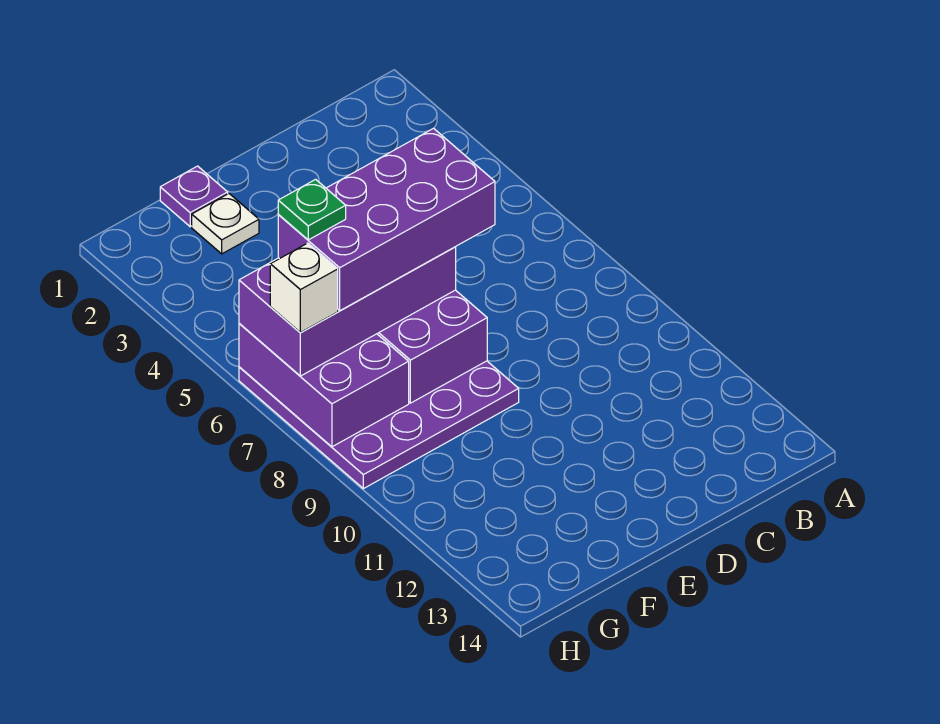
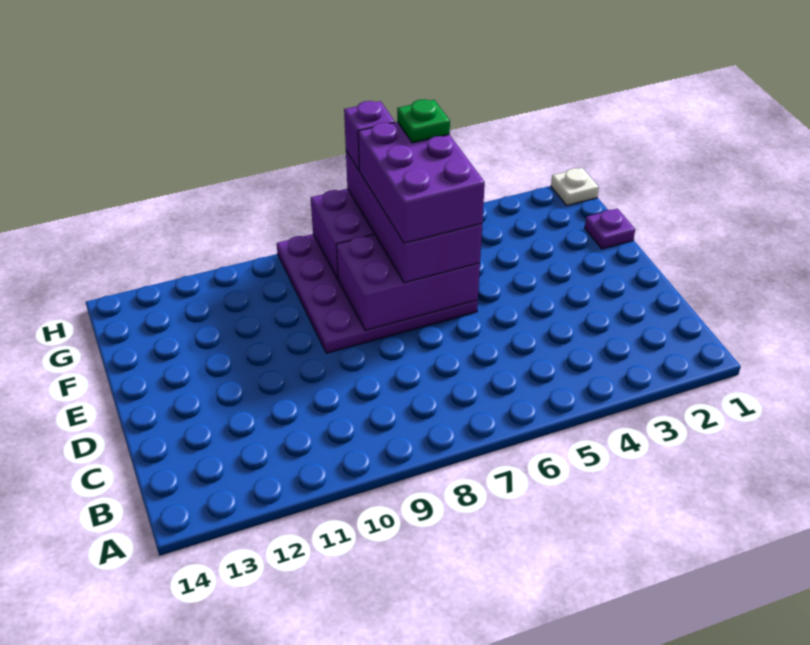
purple brick D6:G7 level 4 -> purple brick E6:G7 level 4
white plate F2 level 1 -> white plate H1 level 1
white brick H7 level 4 -> purple brick H7 level 4

